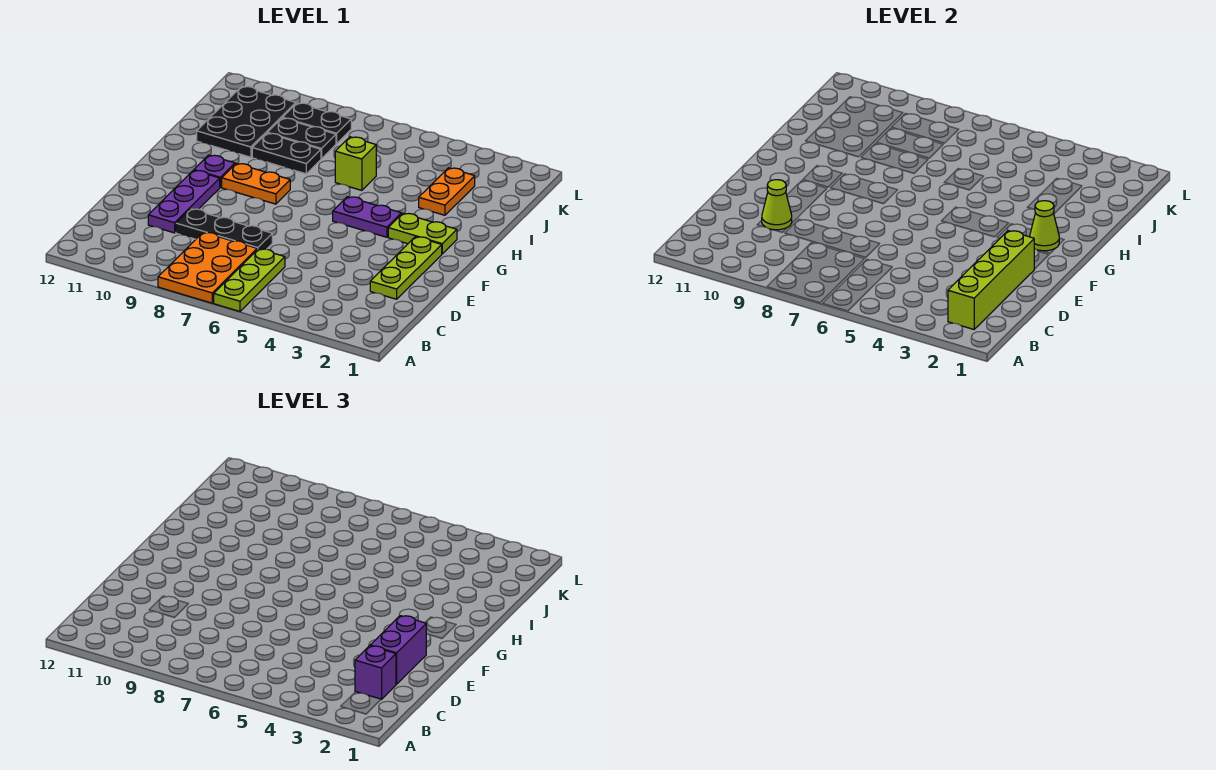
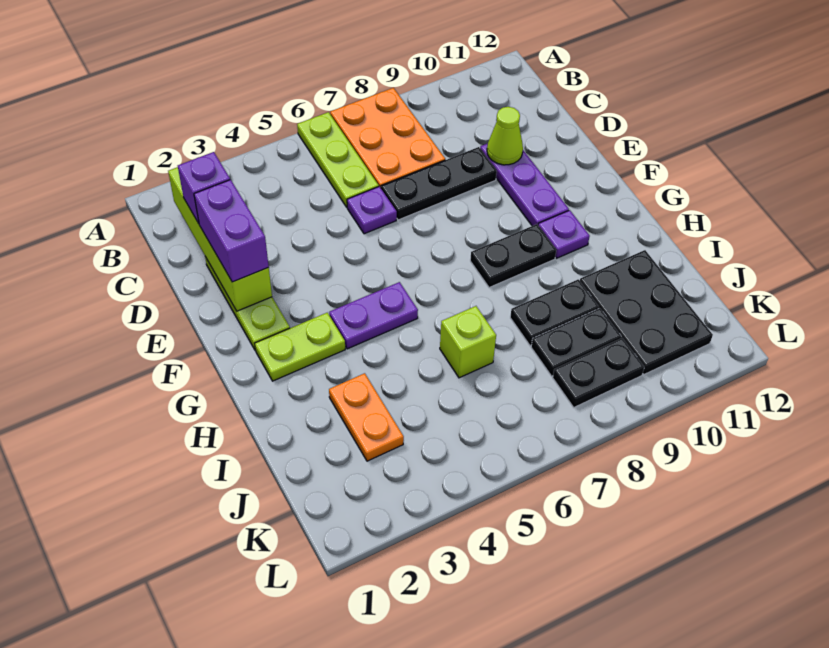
none -> purple plate D6 level 1
lime cone G2 level 2 -> none
orange plate G8:G9 level 1 -> black plate G8:G9 level 1

